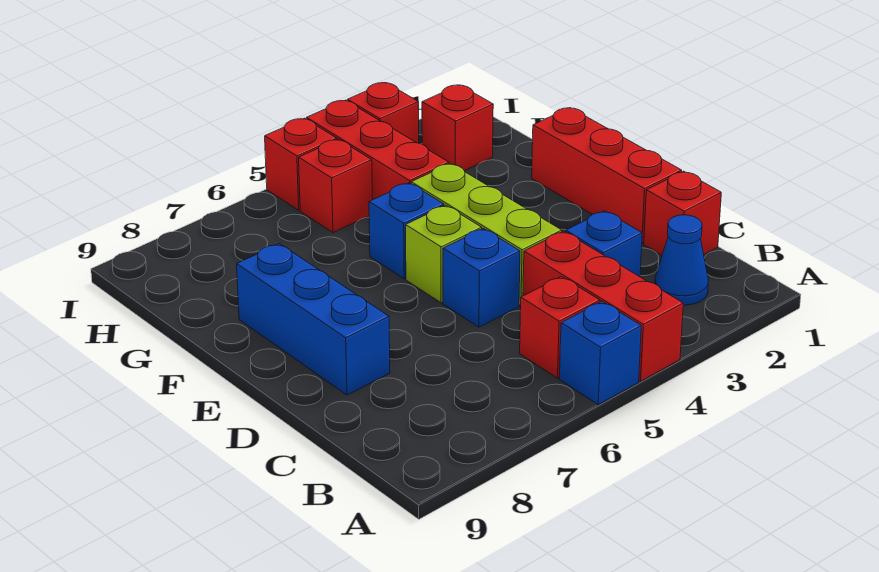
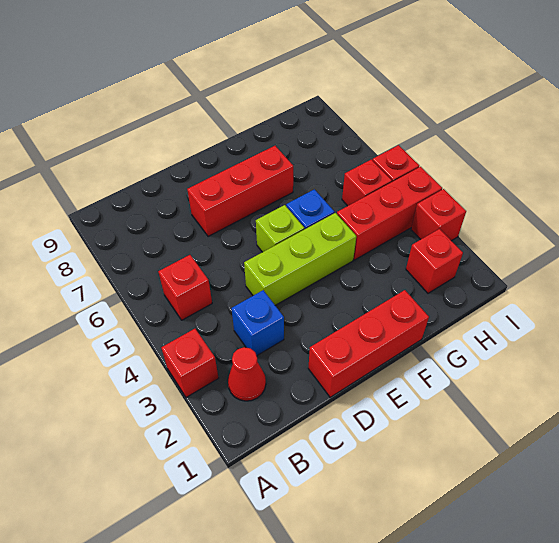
red brick A4:C4 level 1 -> red brick D7:F7 level 1
blue brick A5 level 1 -> none
blue cone B2 level 1 -> red cone B2 level 1
red brick C1 level 1 -> red brick A3 level 1
blue brick D5 level 1 -> none
blue brick D8:F8 level 1 -> none

